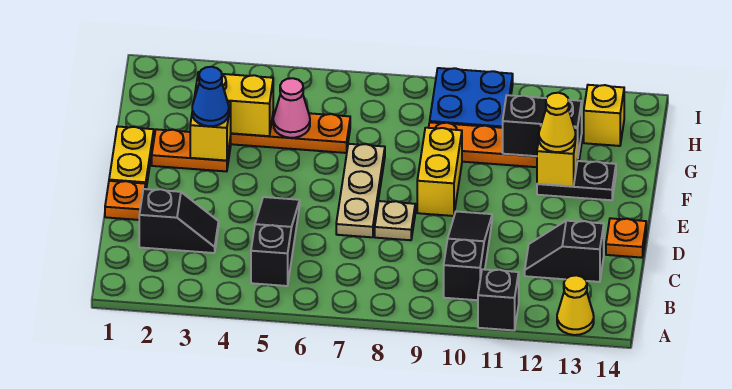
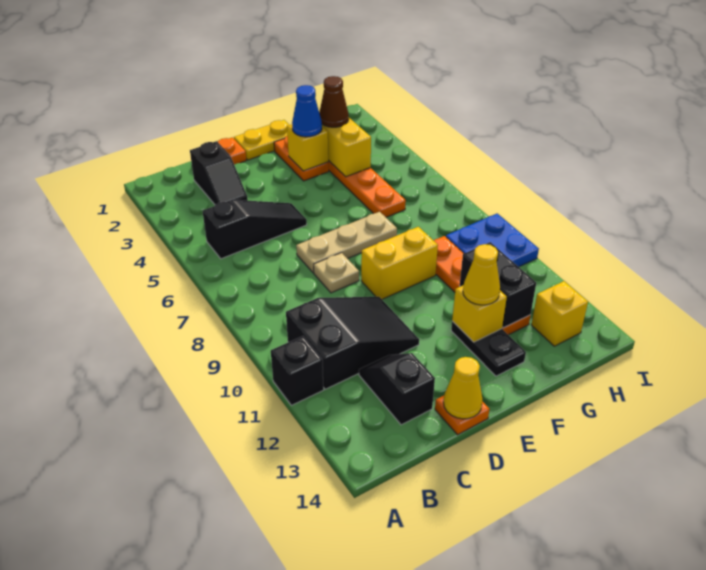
yellow cone A13 level 1 -> yellow cone D14 level 2
black slope B10:D10 level 1 top B -> black slope B10:D11 level 1 top B
none -> brown cone G3 level 3
pink cone G5 level 2 -> none

